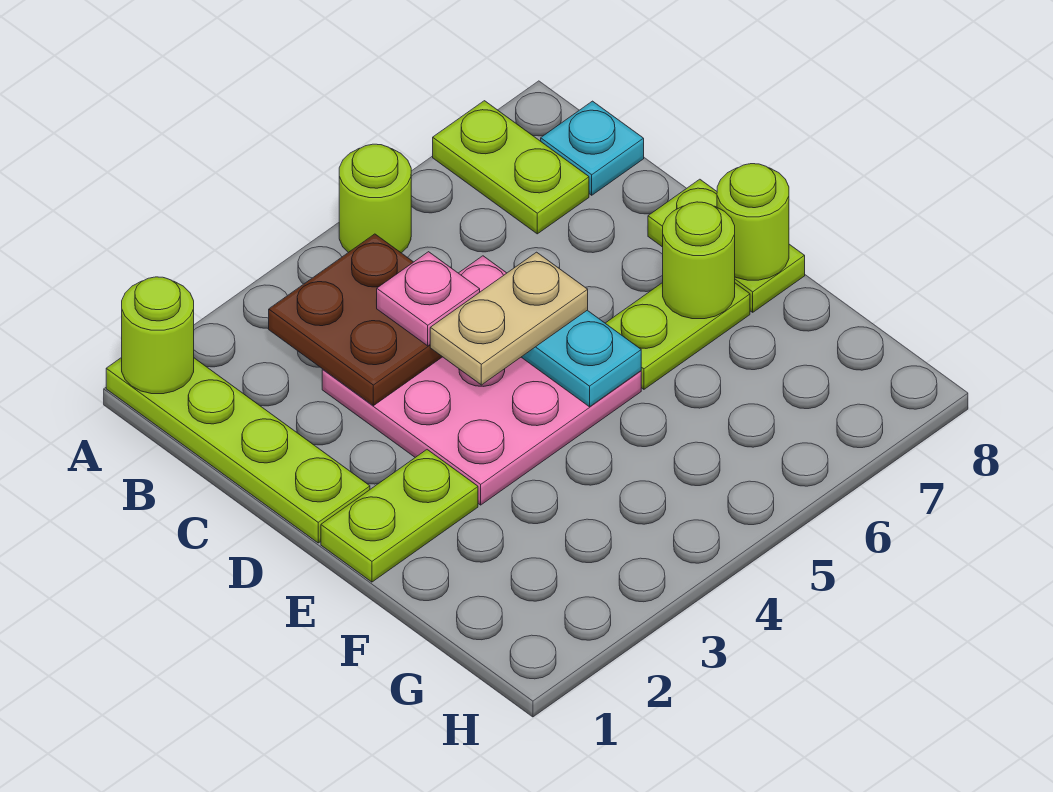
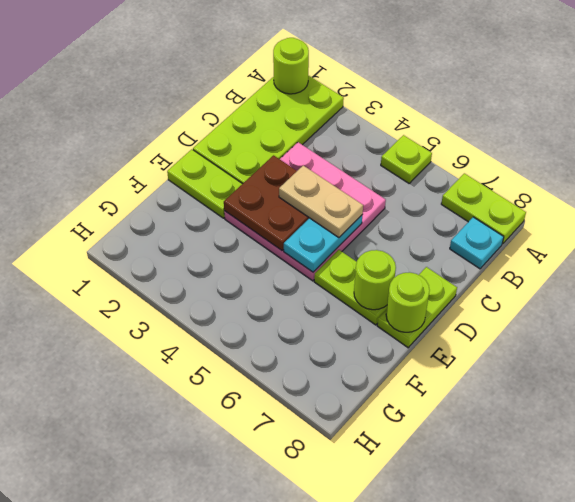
lime plate A1:D1 level 1 -> lime plate A1:D2 level 1
lime round brick A5 level 1 -> lime plate A5 level 1
lime plate A7:B7 level 1 -> lime plate A7:A8 level 1
brown plate B3:C4 level 2 -> brown plate D3:E4 level 2
pink plate C4 level 3 -> none

